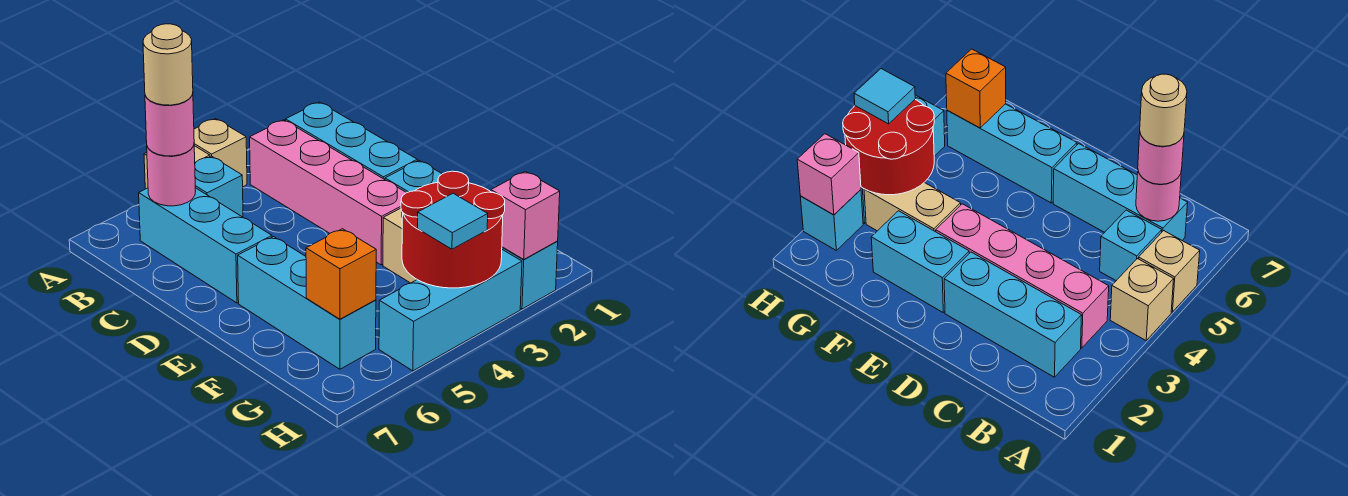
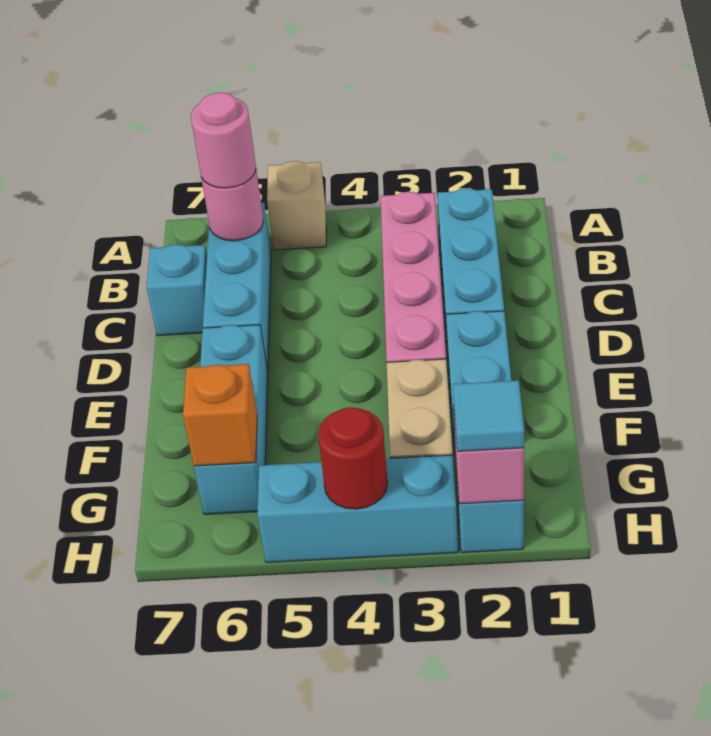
tan brick A4 level 1 -> none
cyan brick B5 level 1 -> cyan brick C7 level 1
tan round brick B6 level 4 -> none
red round brick G3:H4 level 2 -> red round brick H4 level 2
cyan tile H4 level 3 -> cyan tile H2 level 3

